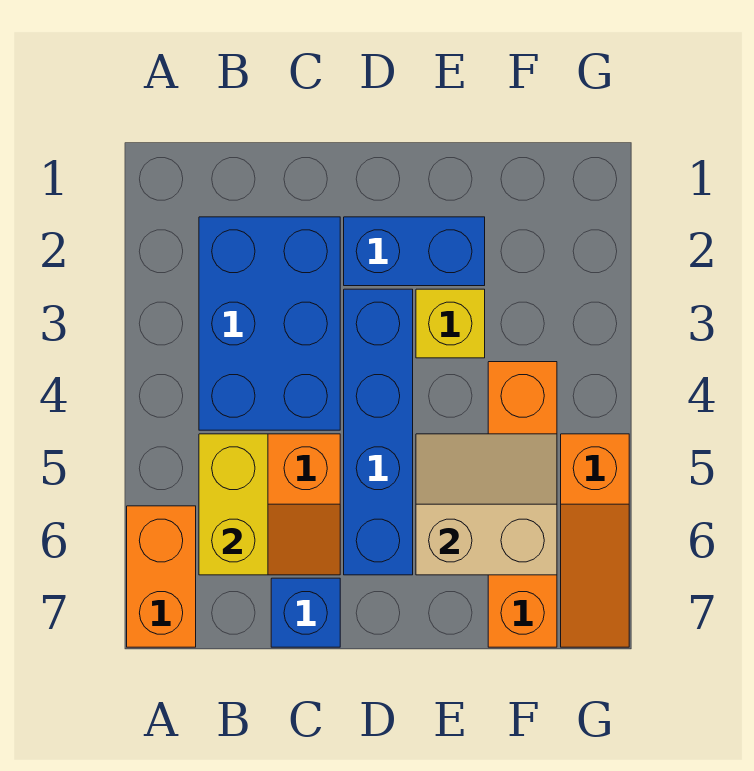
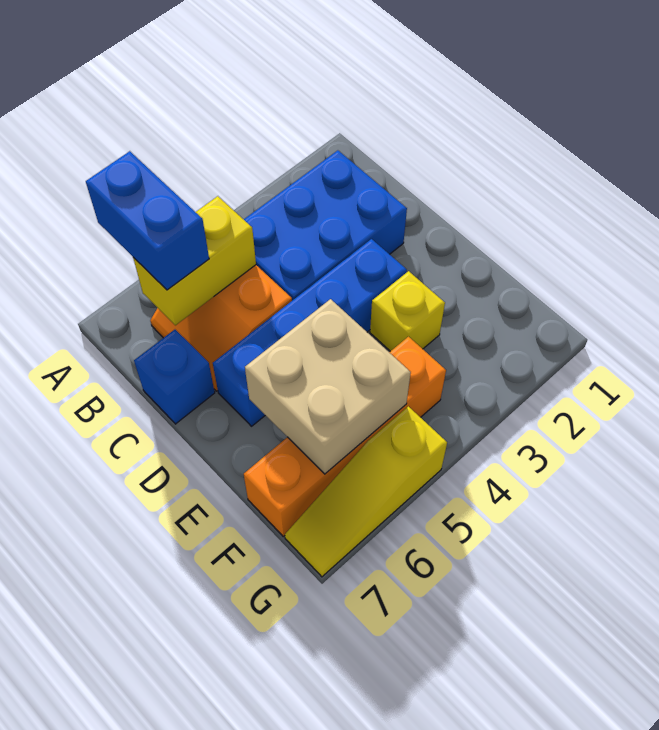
orange brick A6:A7 level 1 -> none
blue brick D2:E2 level 1 -> blue brick A6:B6 level 3
tan slope E5:F6 level 2 top 6 -> tan brick E5:F6 level 2
orange slope G5:G7 level 1 top 5 -> yellow slope G5:G7 level 1 top 5

